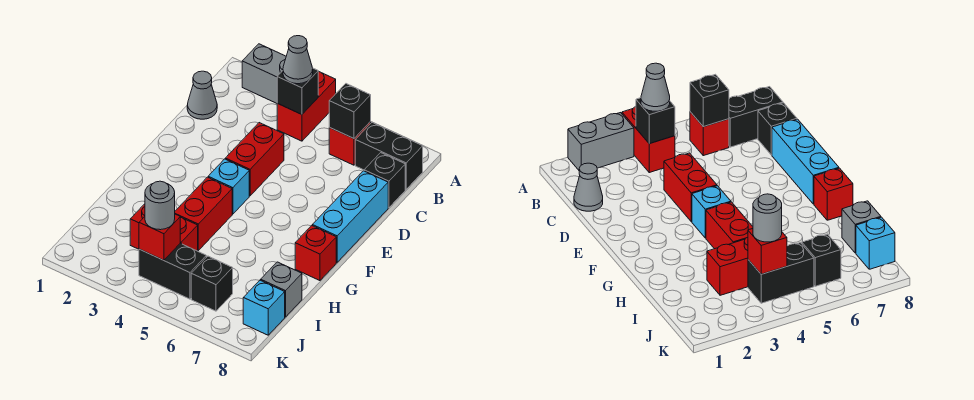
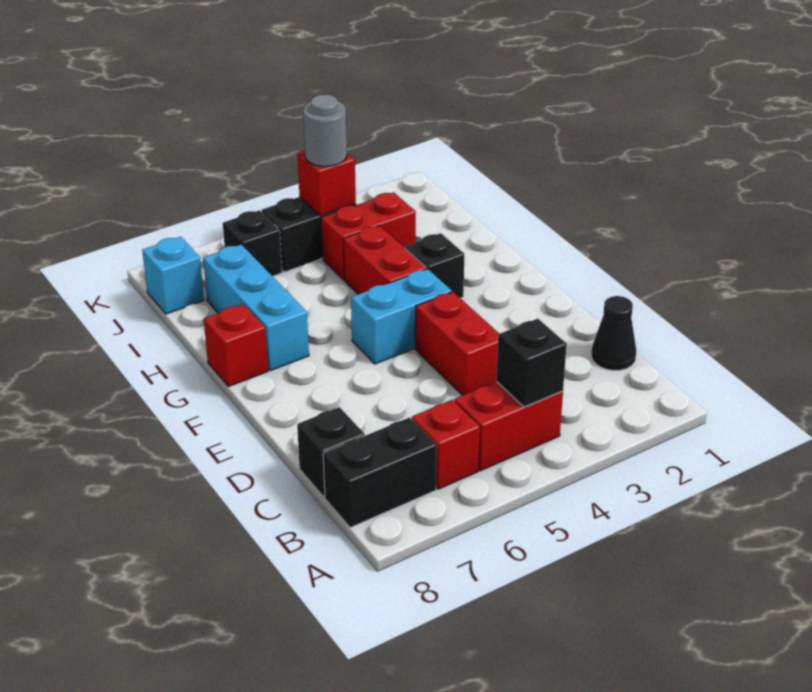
grey brick A2:A3 level 1 -> none
red brick A4:B4 level 1 -> red brick B4:B5 level 1
grey cone B4 level 3 -> none
black brick B6 level 2 -> black brick G3 level 1
grey cone C1 level 1 -> black cone C1 level 1
cyan brick D8:F8 level 1 -> cyan brick G7:I7 level 1
cyan brick F4 level 1 -> cyan brick F4:F5 level 1
grey brick I8 level 1 -> none

